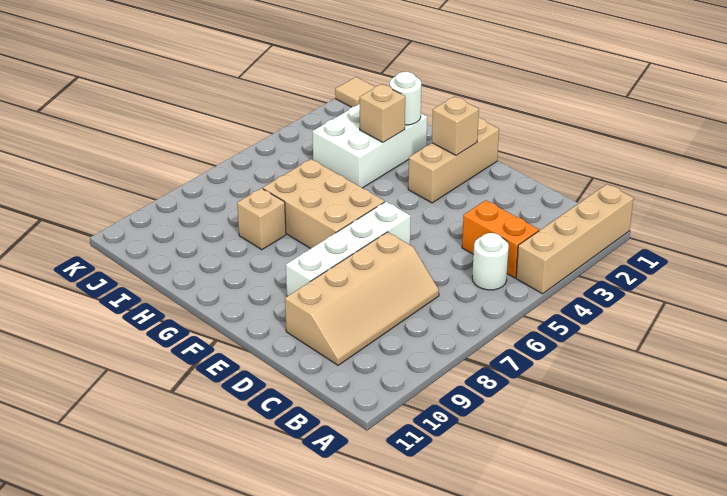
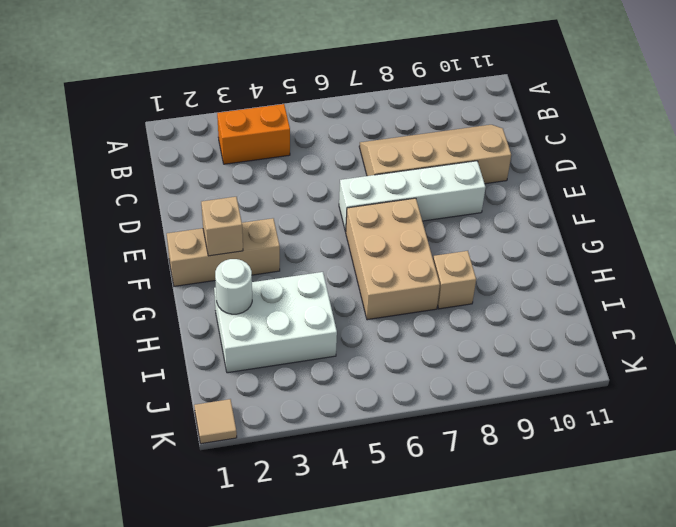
tan brick A1:A4 level 1 -> none
orange brick B4:C4 level 1 -> orange brick B3:B4 level 1
white round brick B5 level 1 -> none
tan brick H3 level 2 -> none

